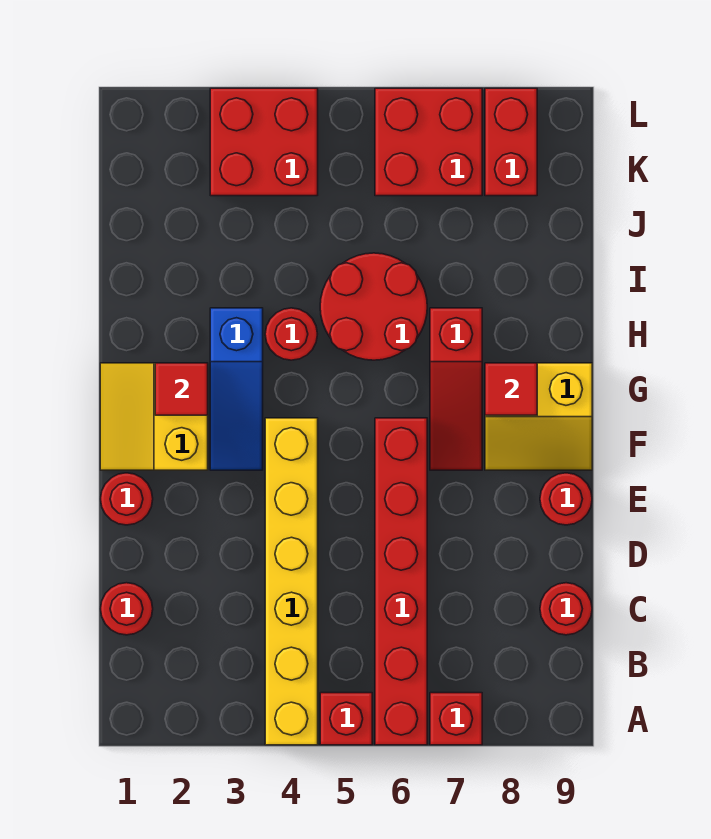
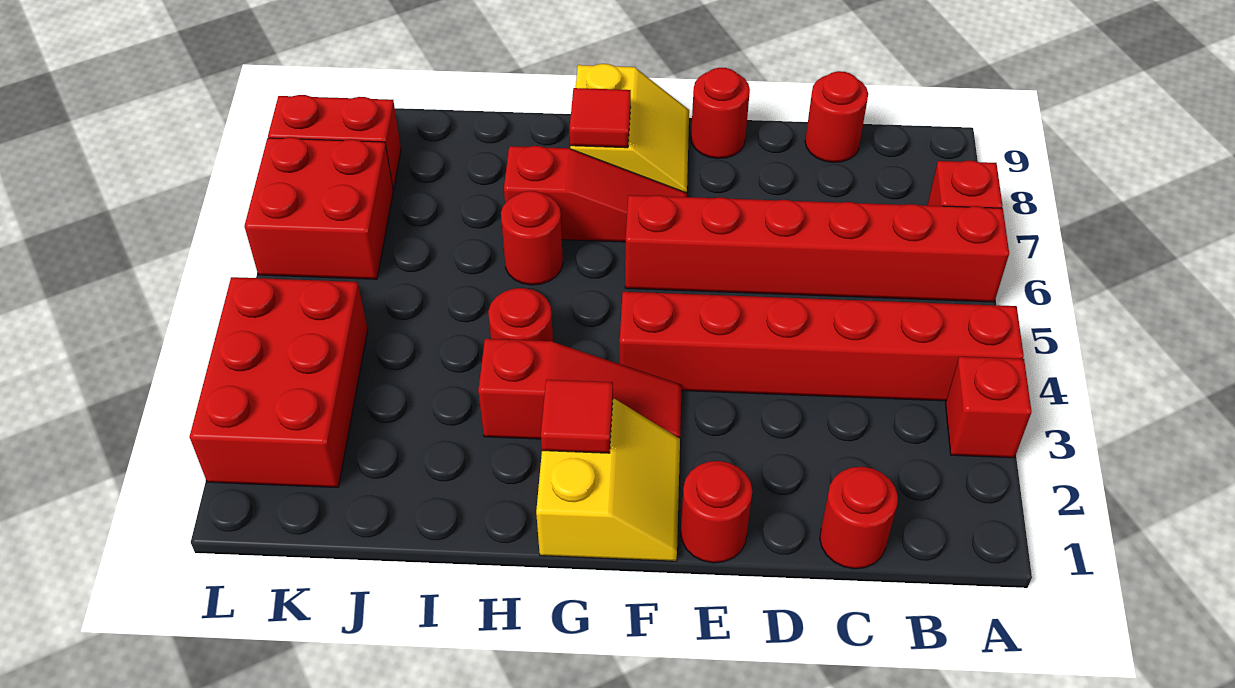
yellow brick A4:F4 level 1 -> red brick A4:F4 level 1
red brick A5 level 1 -> red brick A3 level 1
yellow slope F1:G2 level 1 top 2 -> yellow slope F1:G2 level 1 top G
blue slope F3:H3 level 1 top H -> red slope F3:H3 level 1 top H
red round brick H5:I6 level 1 -> red round brick H6 level 1
red brick K3:L4 level 1 -> red brick K2:L4 level 1

